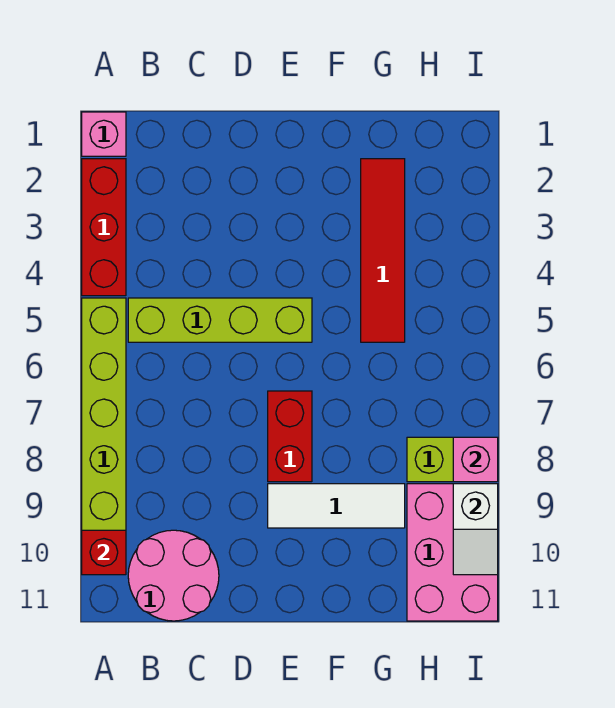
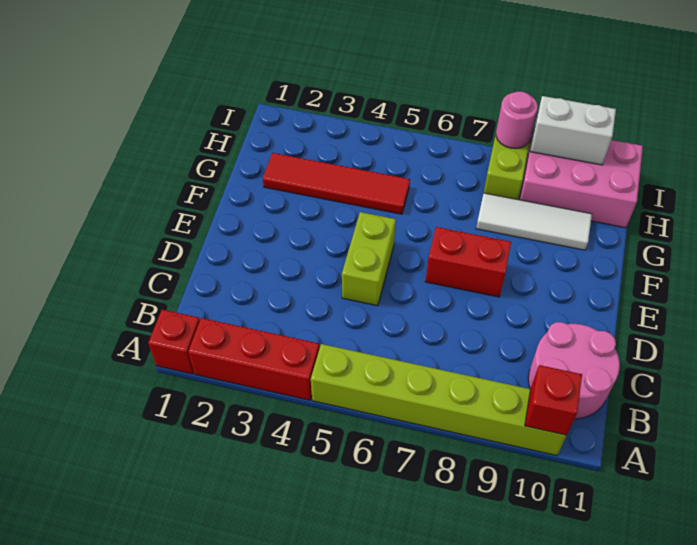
pink brick A1 level 1 -> red brick A1 level 1
lime brick B5:E5 level 1 -> lime brick D5:E5 level 1
white tile E9:G9 level 1 -> white tile G8:G10 level 1
pink brick I8 level 2 -> pink round brick I8 level 2
white slope I9:I10 level 2 top 9 -> white brick I9:I10 level 2

